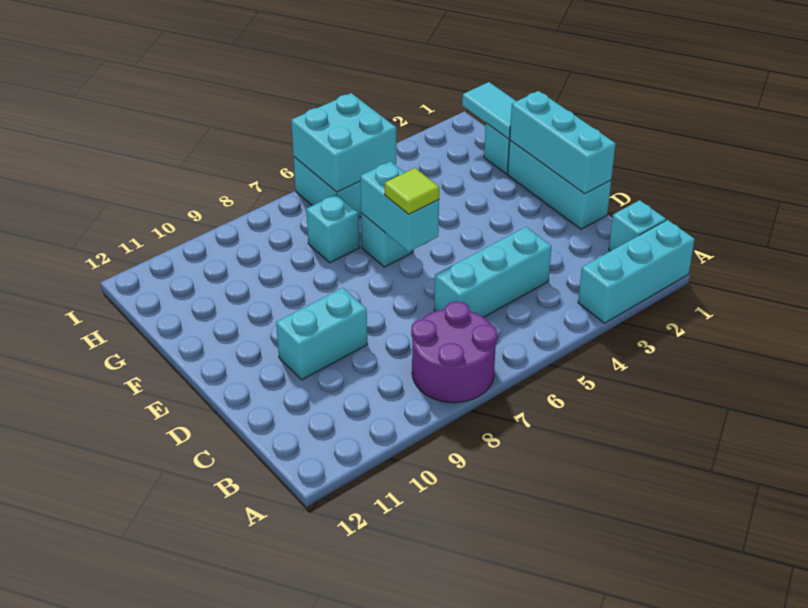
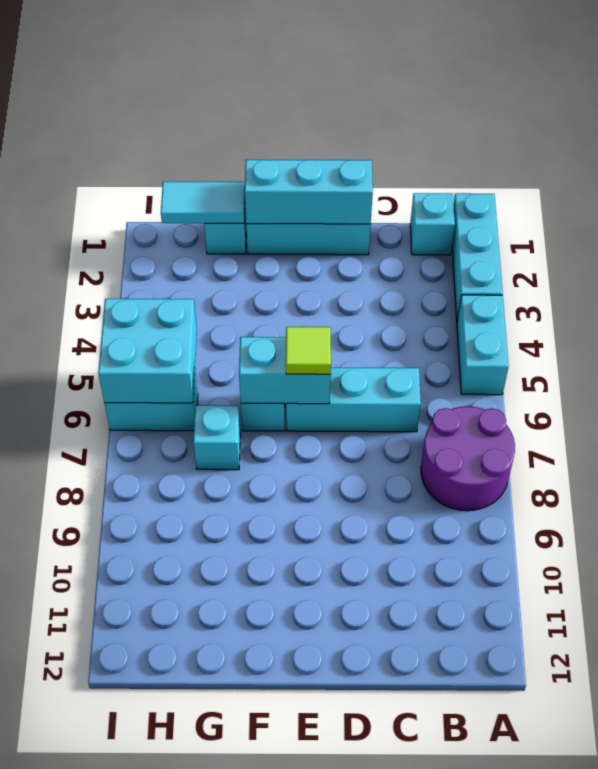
cyan brick C4:C6 level 1 -> cyan brick C6:E6 level 1
cyan brick D9:D10 level 1 -> cyan brick A4:A5 level 1

